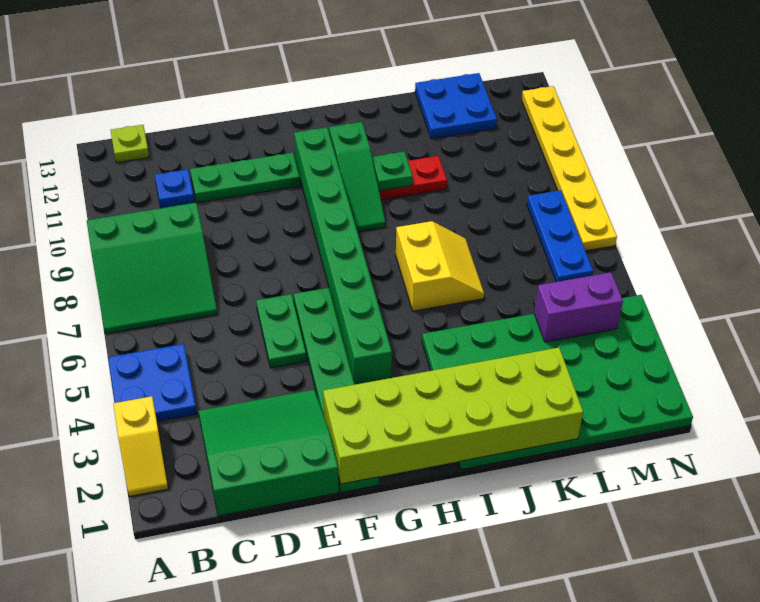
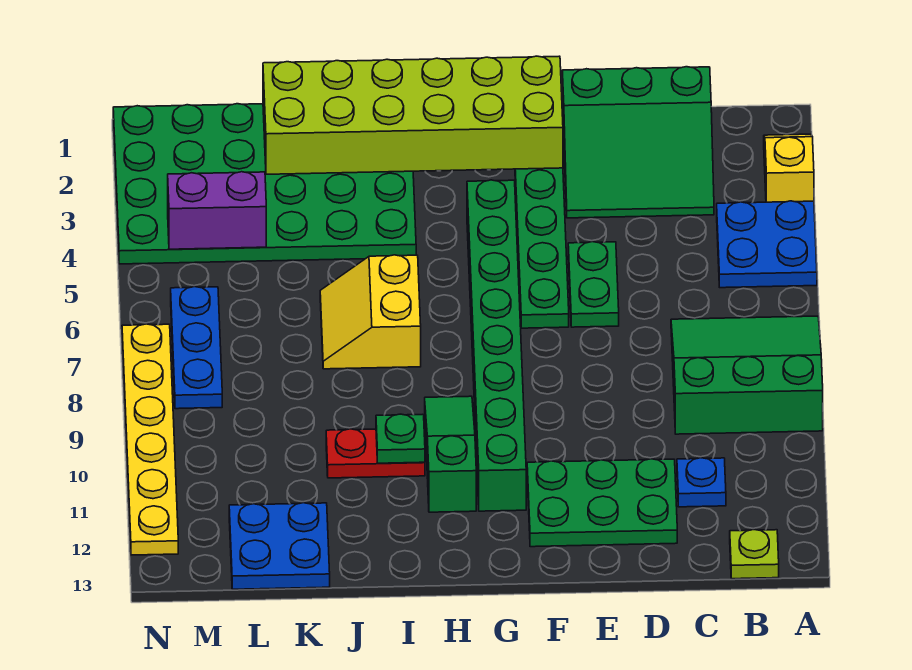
green plate D11:F11 level 1 -> green plate D11:F12 level 1

